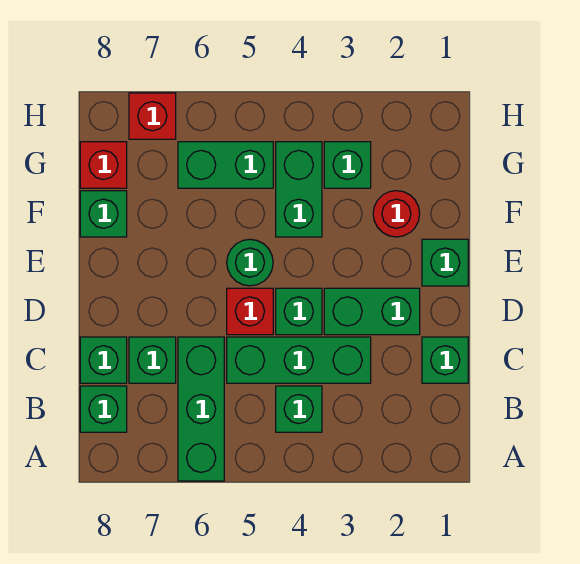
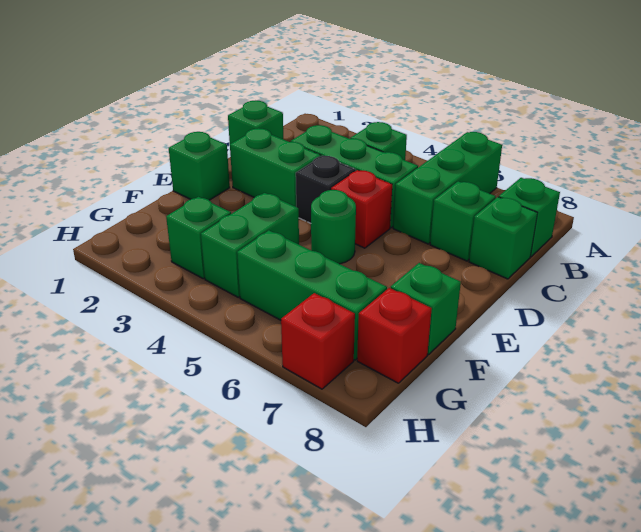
green brick D4 level 1 -> black brick D4 level 1
red round brick F2 level 1 -> none
green brick G5:G6 level 1 -> green brick G5:G7 level 1

